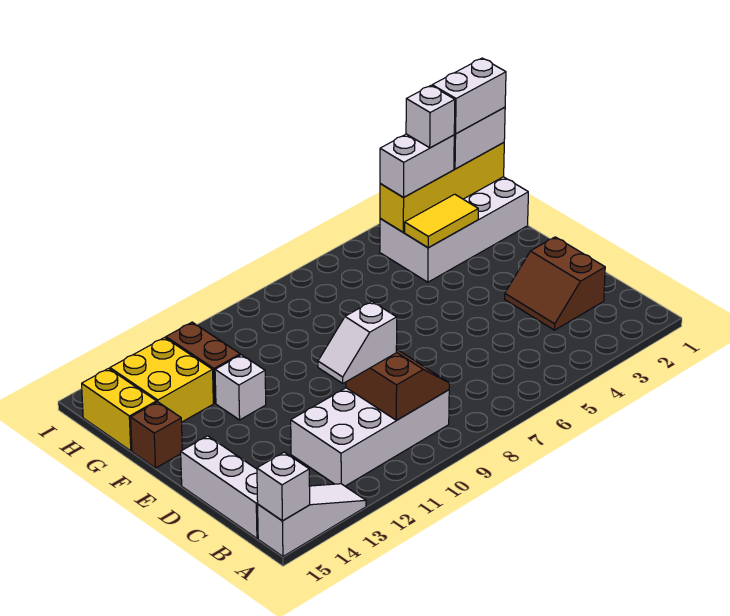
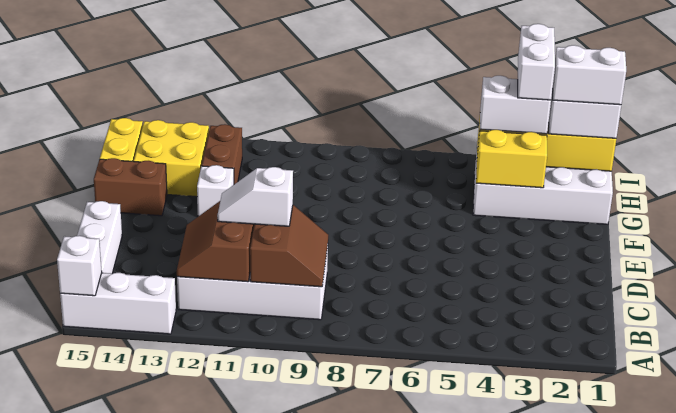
white slope A13:A15 level 1 top 15 -> white brick A13:A15 level 1
brown slope C2:D3 level 1 top 2 -> brown slope B11:C12 level 2 top 11
brown brick F15 level 1 -> brown brick F14:F15 level 1
yellow tile G3:G4 level 2 -> yellow brick G3:G4 level 2
white brick H3 level 4 -> white brick H3:I3 level 4

